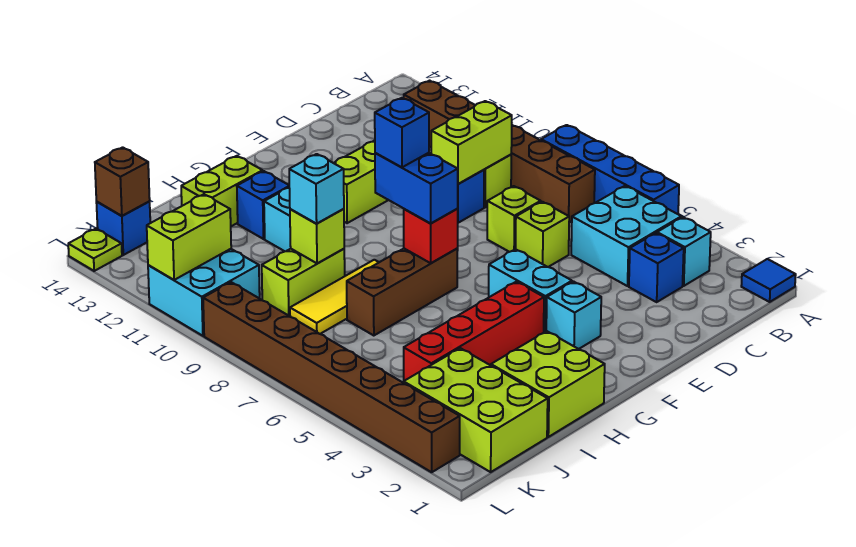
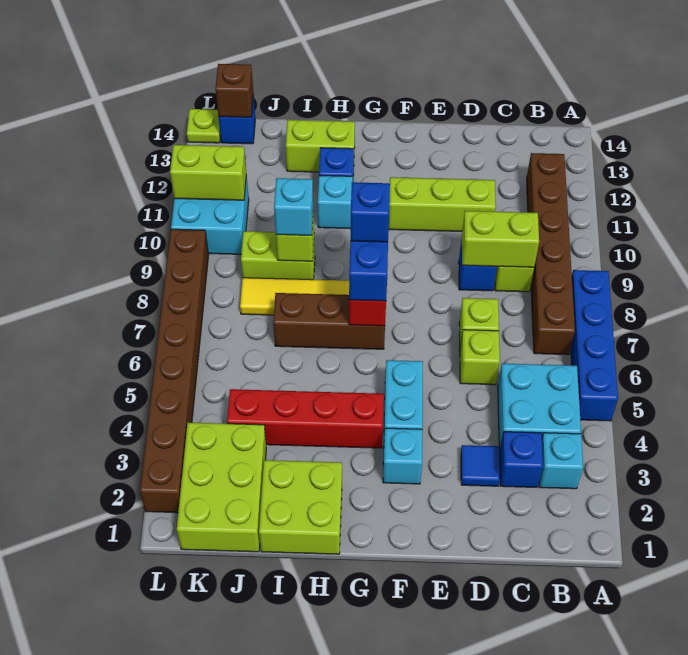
blue tile A1 level 1 -> blue tile D3 level 1

